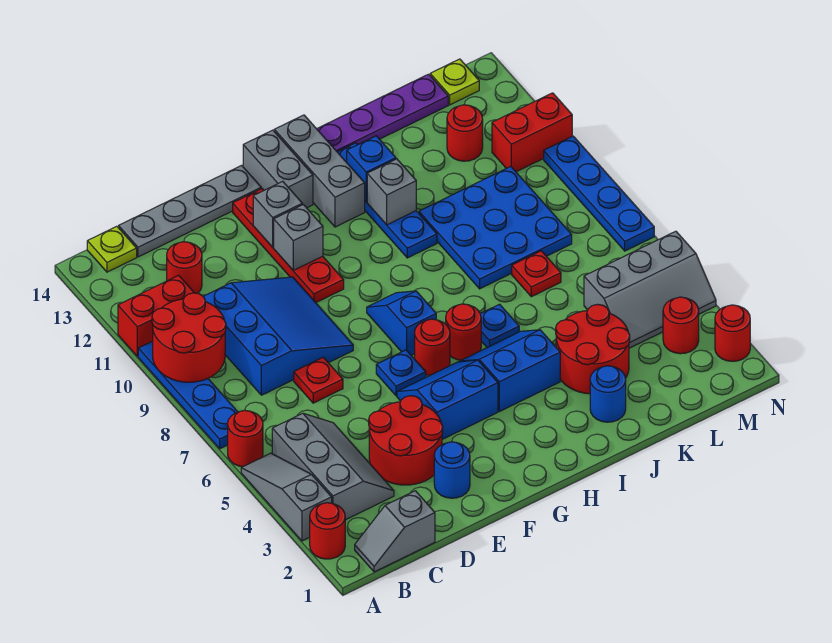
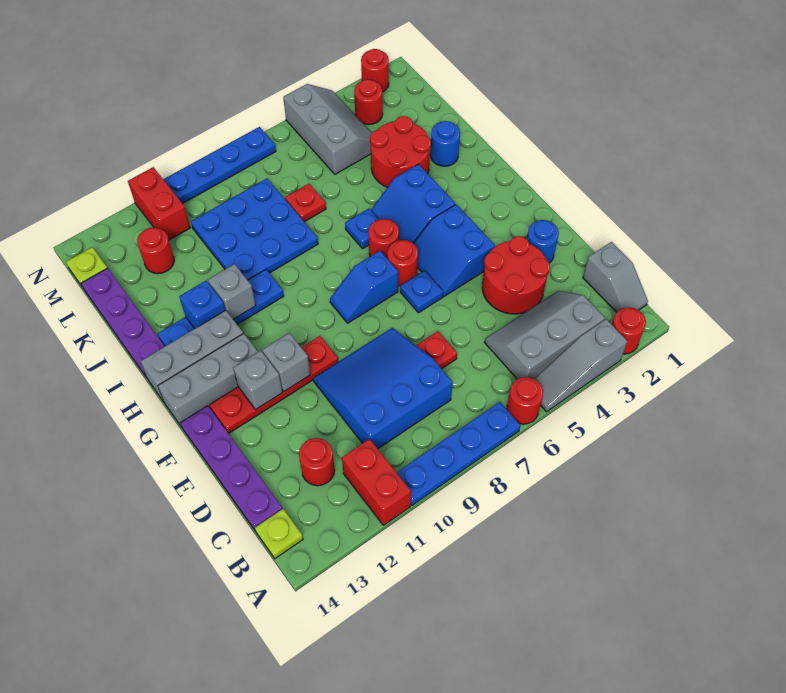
red round brick A9:B10 level 2 -> none
grey plate C14:F14 level 1 -> purple plate C14:F14 level 1
grey brick G13:G14 level 1 -> grey brick G12:G14 level 1

